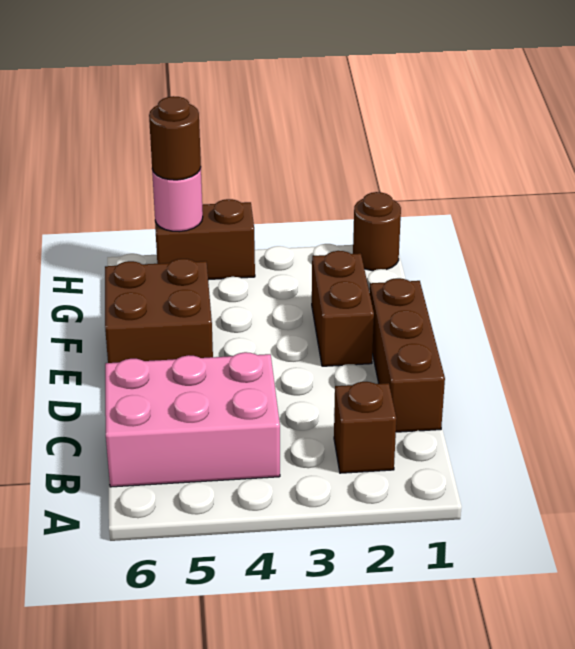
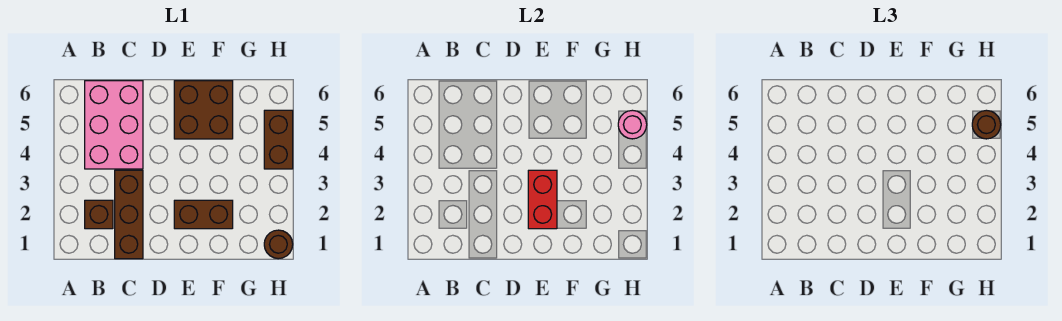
brown brick C1:E1 level 1 -> brown brick C1:C3 level 1
none -> red brick E2:E3 level 2

